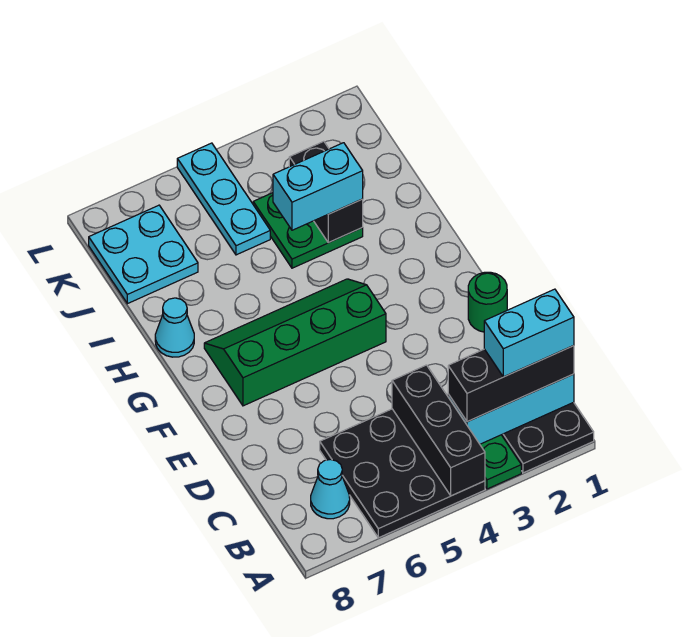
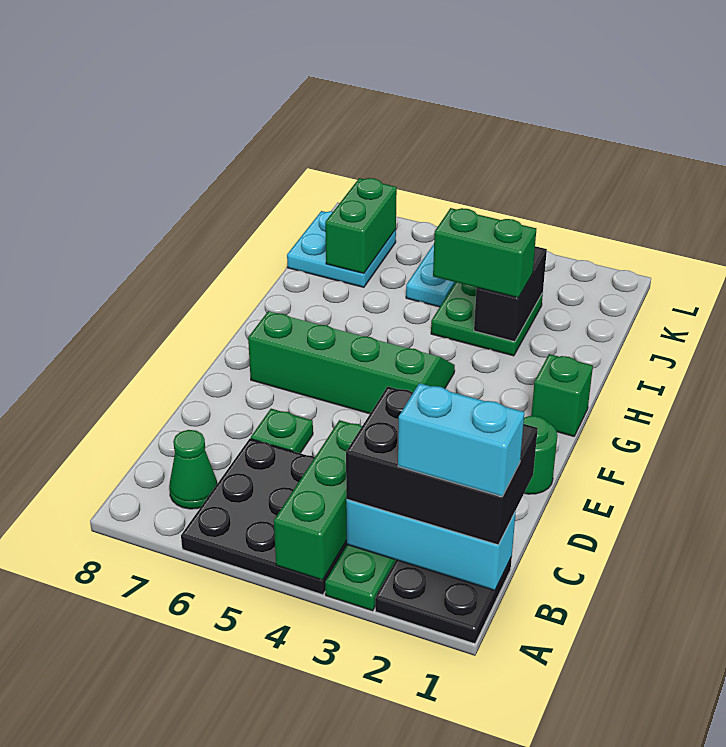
black brick A4:C4 level 2 -> green brick A4:C4 level 2
black brick B1:B3 level 3 -> black brick B1:C3 level 3
cyan cone B7 level 1 -> green cone B7 level 1
none -> green plate D6 level 1
none -> green brick G1 level 1
cyan cone H8 level 1 -> none
cyan brick I3:I4 level 3 -> green brick I3:I4 level 3
none -> green brick J7:K7 level 2

